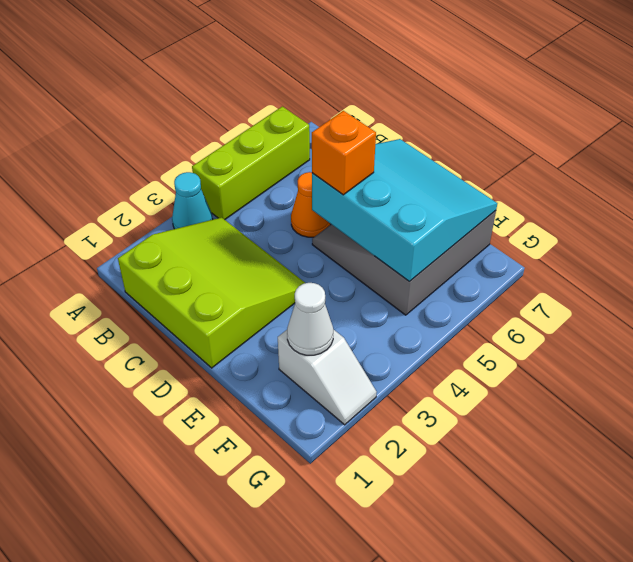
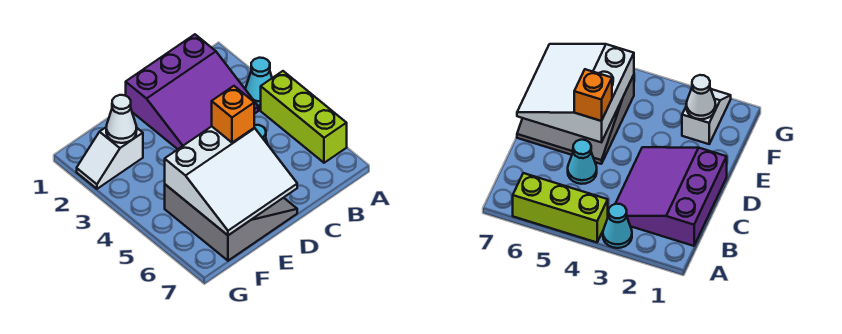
lime slope B1:D3 level 1 top 1 -> purple slope B1:D3 level 1 top 1
orange cone C5 level 1 -> cyan cone C5 level 1
cyan slope D5:F7 level 2 top 5 -> white slope D5:F7 level 2 top 5

